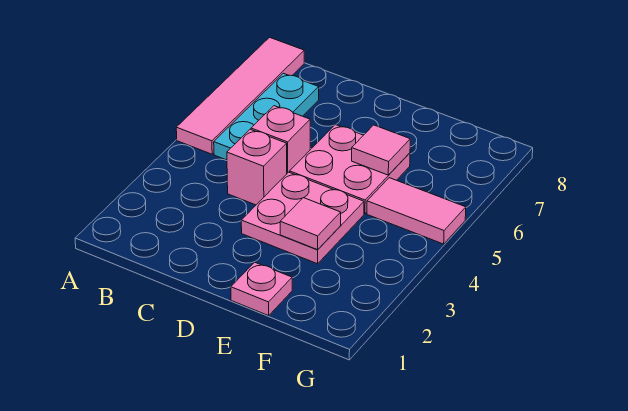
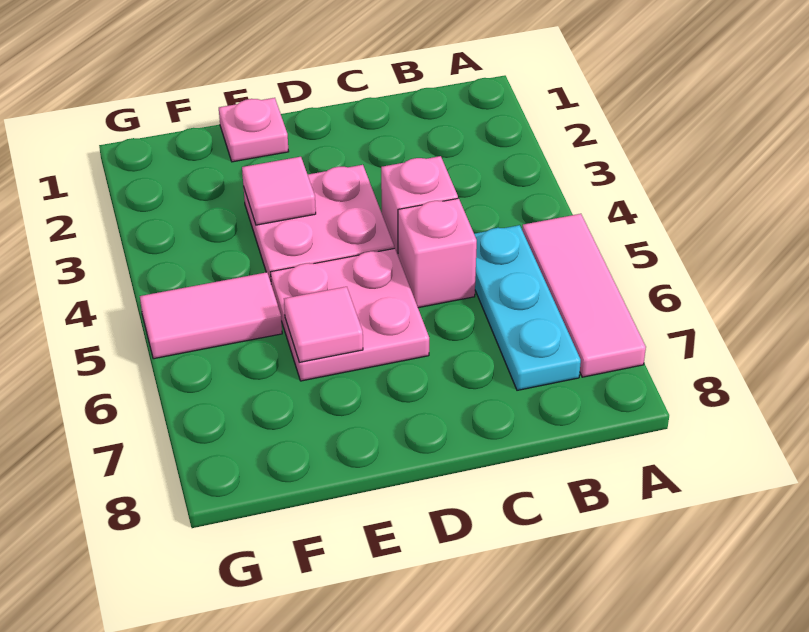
pink tile A5:A8 level 1 -> pink tile A5:A7 level 1

